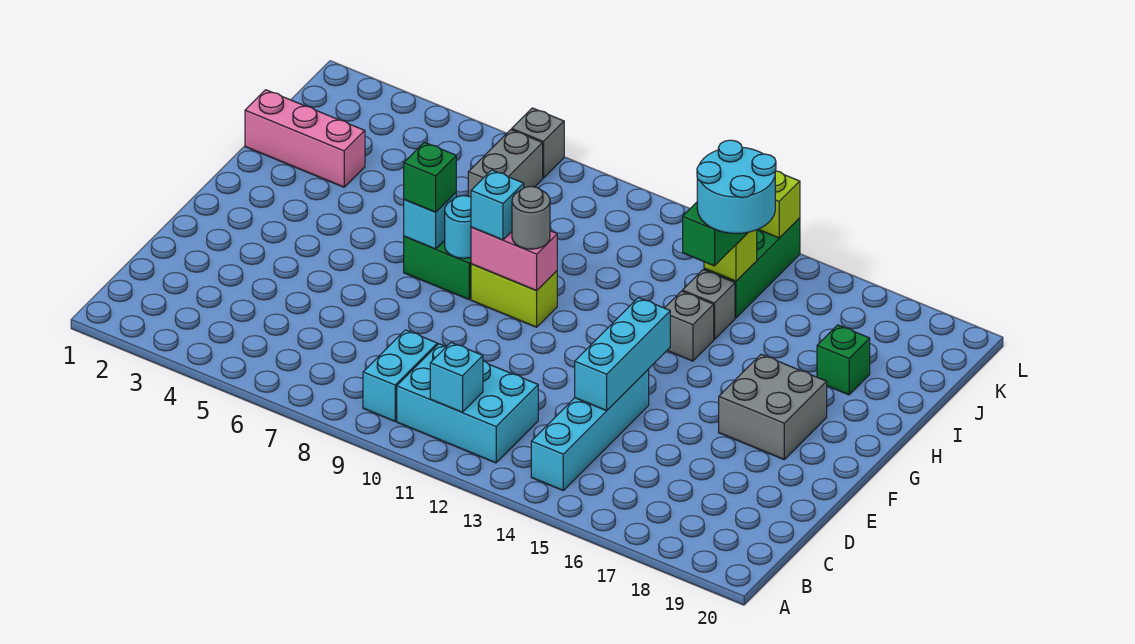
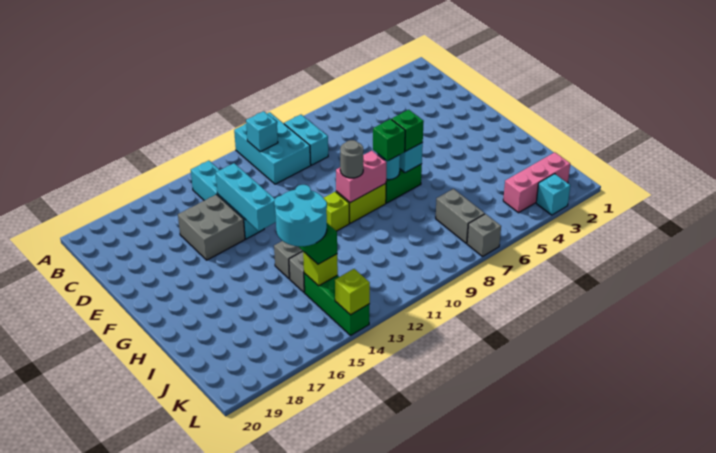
cyan brick B10:C12 level 1 -> cyan brick A10:C11 level 1
grey brick F17:G18 level 1 -> grey brick D15:E16 level 1
cyan brick G9 level 3 -> cyan brick L3 level 1
none -> lime brick G11 level 1
pink brick I1:I3 level 1 -> pink brick K2:K4 level 1
green brick I18 level 1 -> green brick G8 level 3

